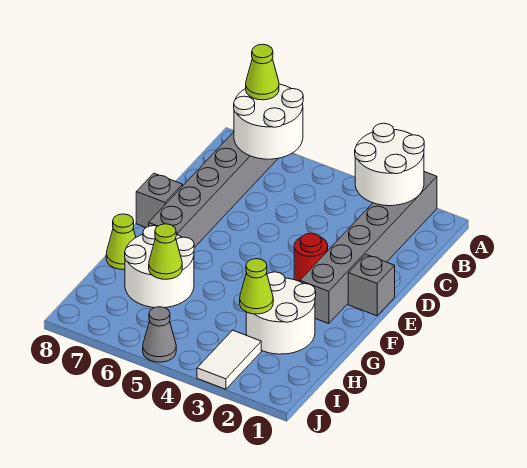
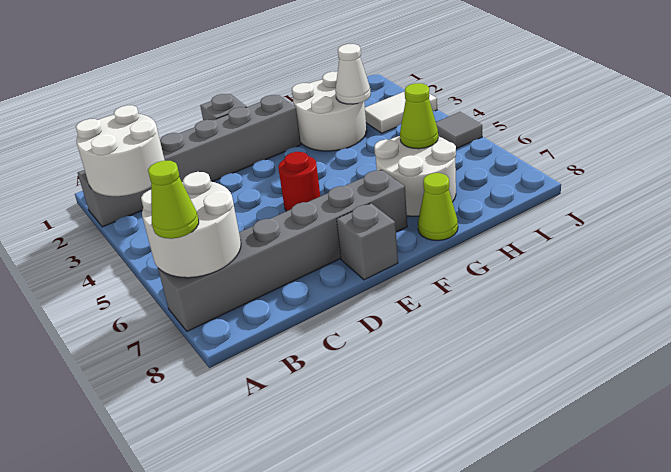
red round brick E3 level 1 -> red round brick E5 level 1
lime cone H3 level 2 -> white cone H3 level 2
grey cone J5 level 1 -> grey tile J5 level 1

